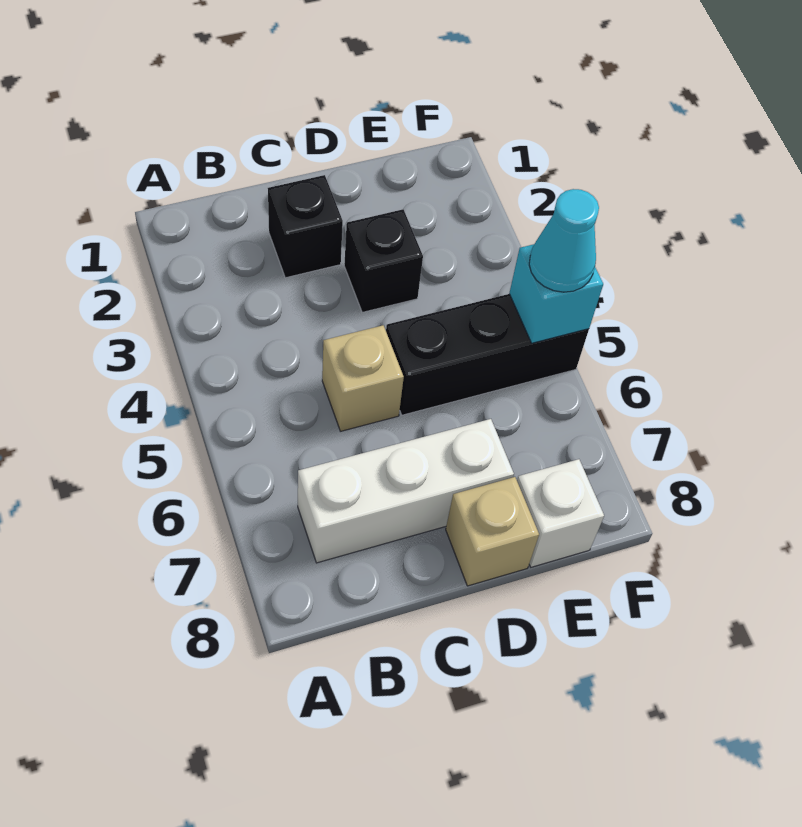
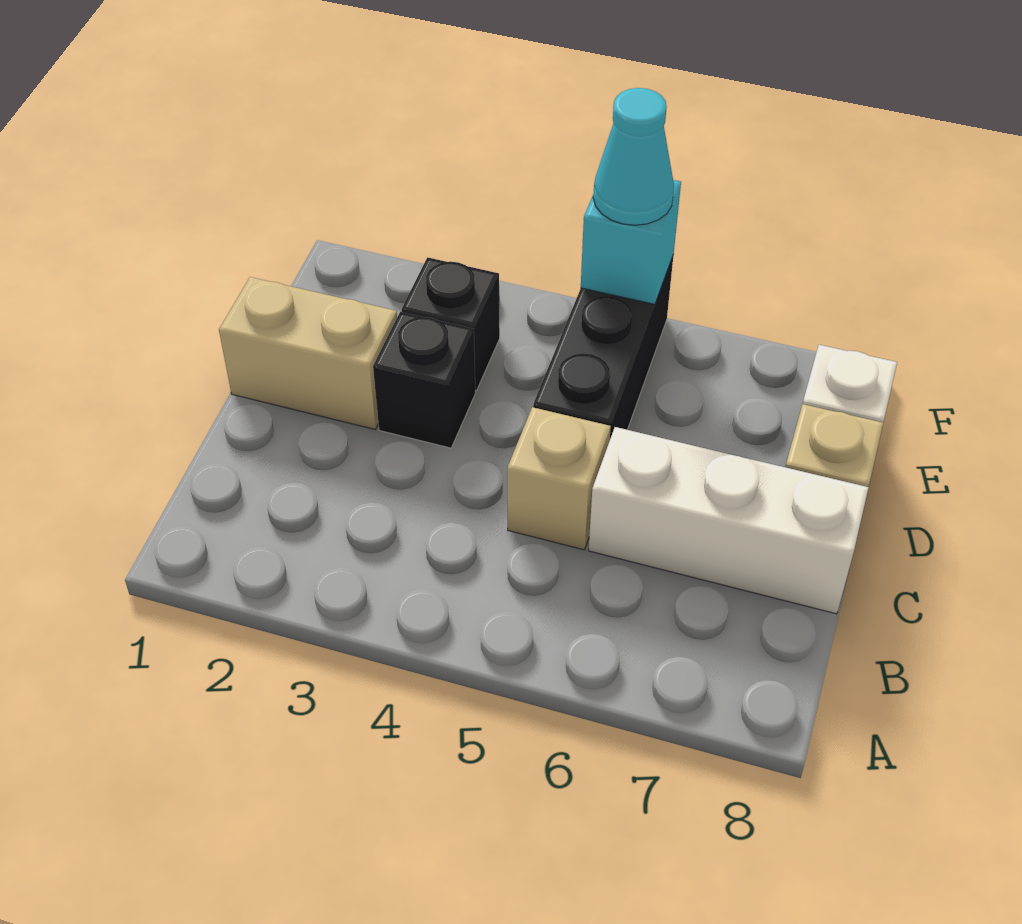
white brick B7:D7 level 1 -> white brick C6:C8 level 1
black brick C2 level 1 -> black brick E3 level 1
none -> tan brick D1:D2 level 1

